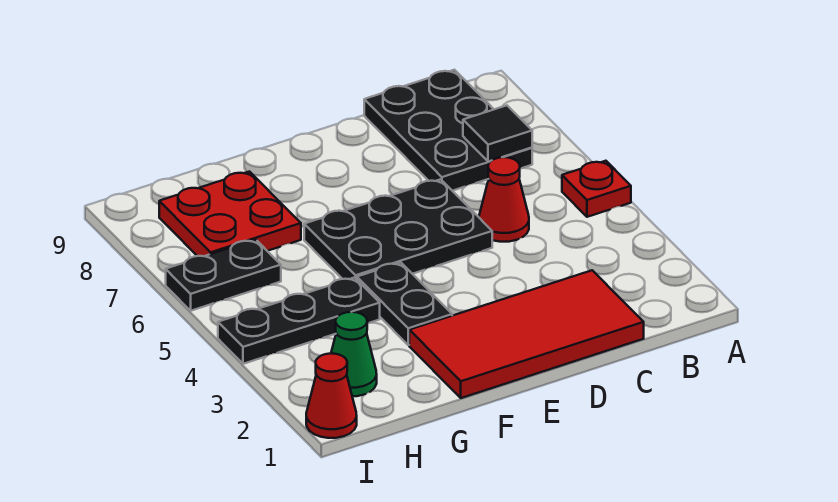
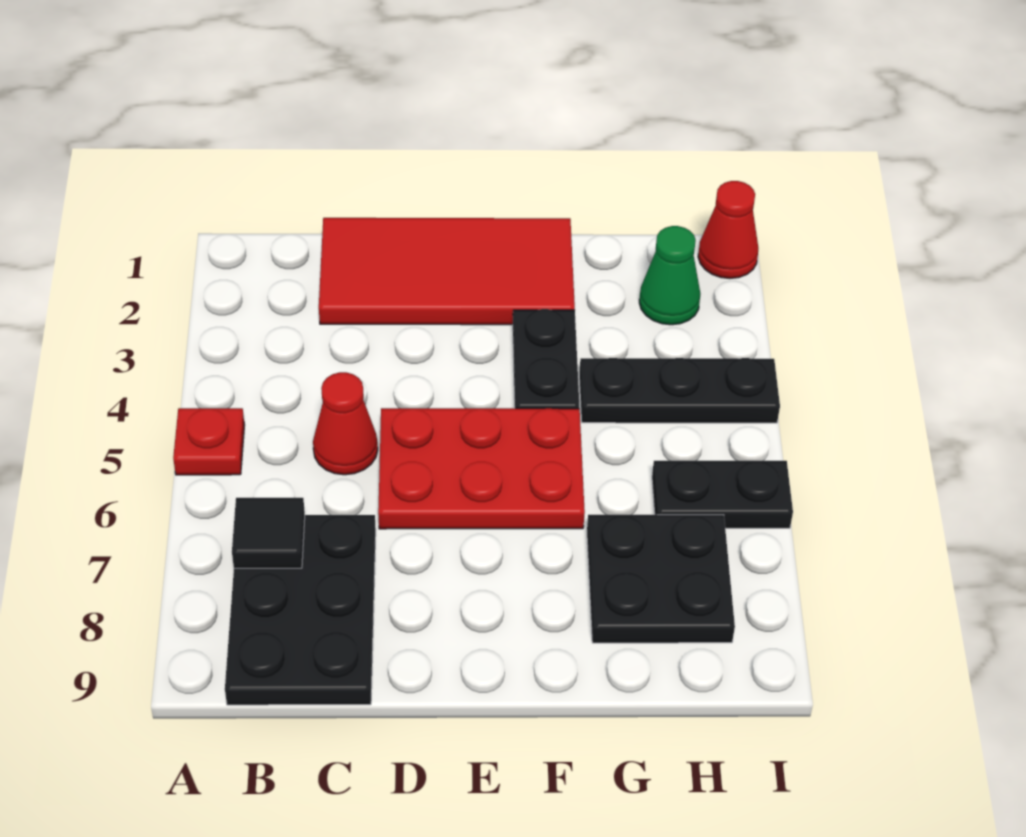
black plate D5:F6 level 1 -> red plate D5:F6 level 1
red plate G7:H8 level 1 -> black plate G7:H8 level 1

